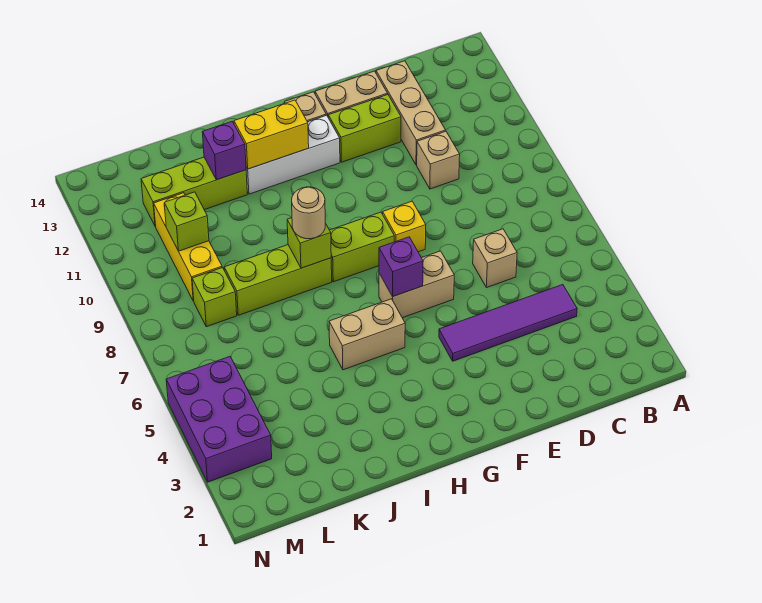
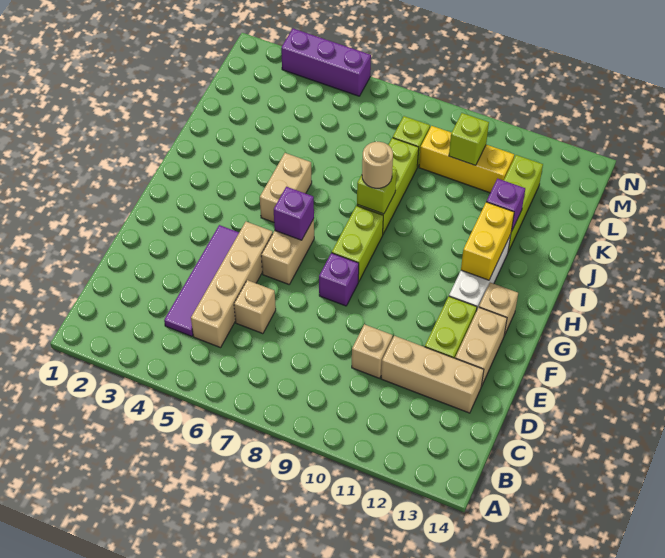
none -> tan brick C5:F5 level 1
yellow brick F8 level 1 -> purple brick F8 level 1
purple brick M3:N5 level 1 -> purple brick N3:N5 level 1

